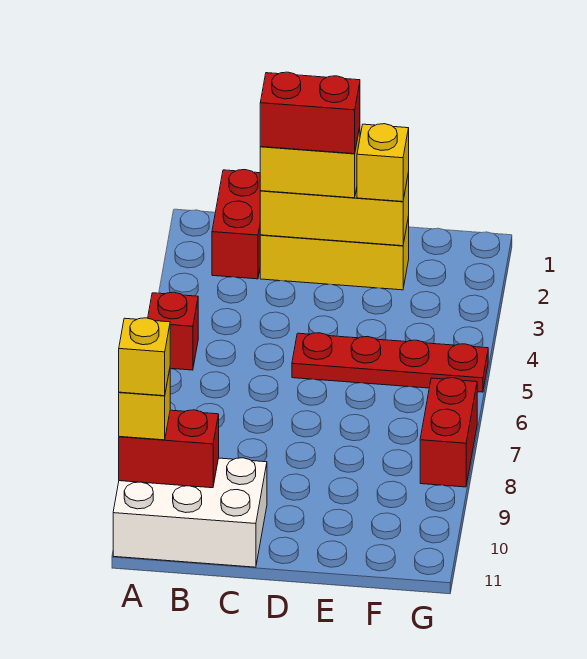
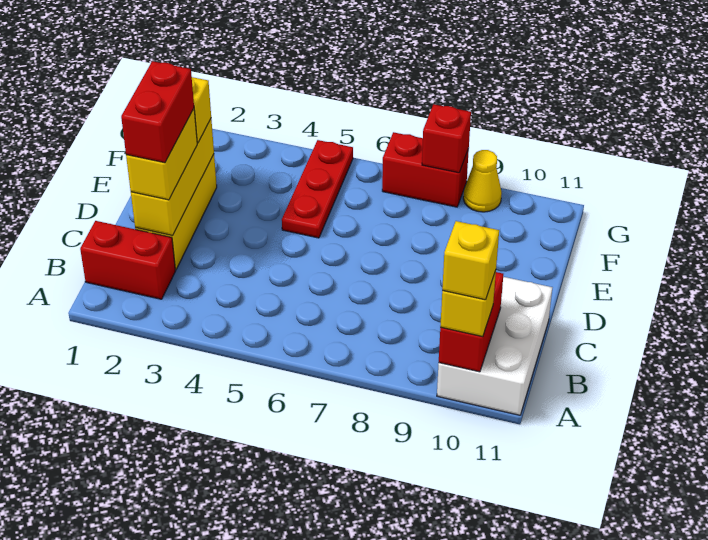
red brick A5 level 1 -> red brick G8 level 2
red plate D5:G5 level 1 -> red plate E5:G5 level 1
none -> yellow cone G9 level 1

